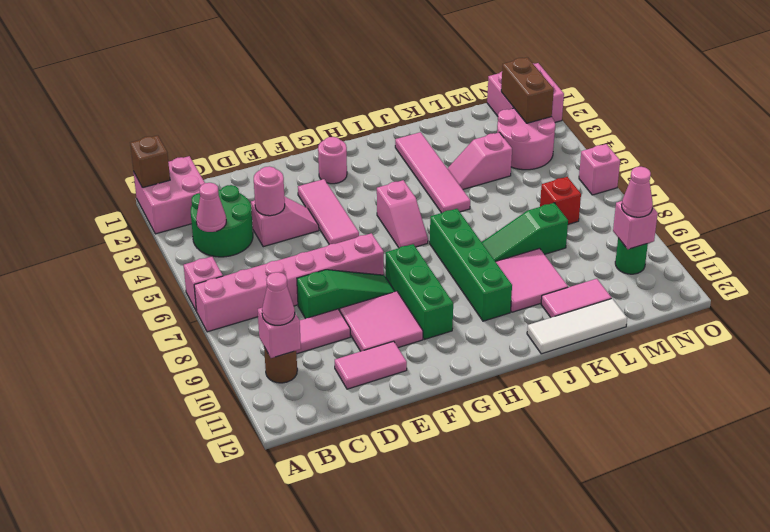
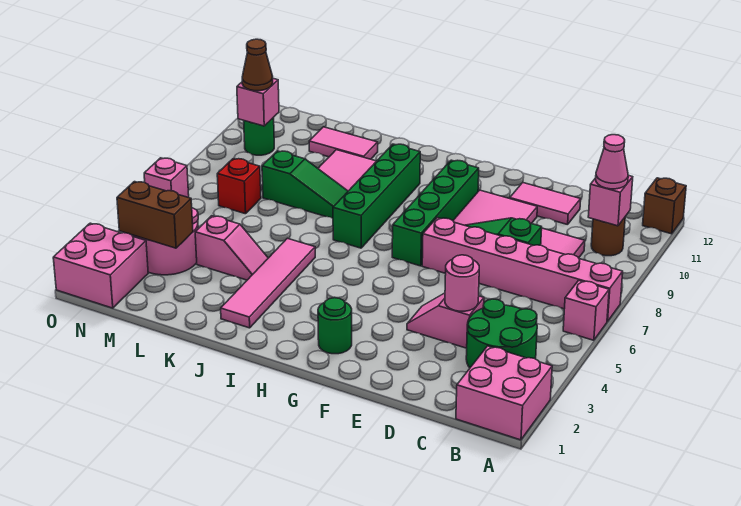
brown brick A1 level 2 -> brown brick A12 level 1
pink cone B4 level 2 -> none
pink tile F3:F5 level 1 -> none
pink round brick G2 level 1 -> green round brick G2 level 1
green brick G8:G10 level 1 -> green brick G7:G10 level 1
pink slope H5:H6 level 1 top 5 -> none
white tile J12:L12 level 1 -> none
brown brick N2:N3 level 2 -> brown brick M3:N3 level 2
pink cone N10 level 3 -> brown cone N10 level 3

